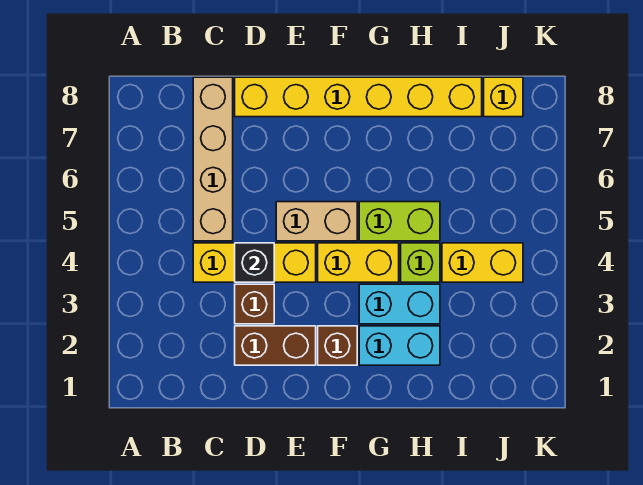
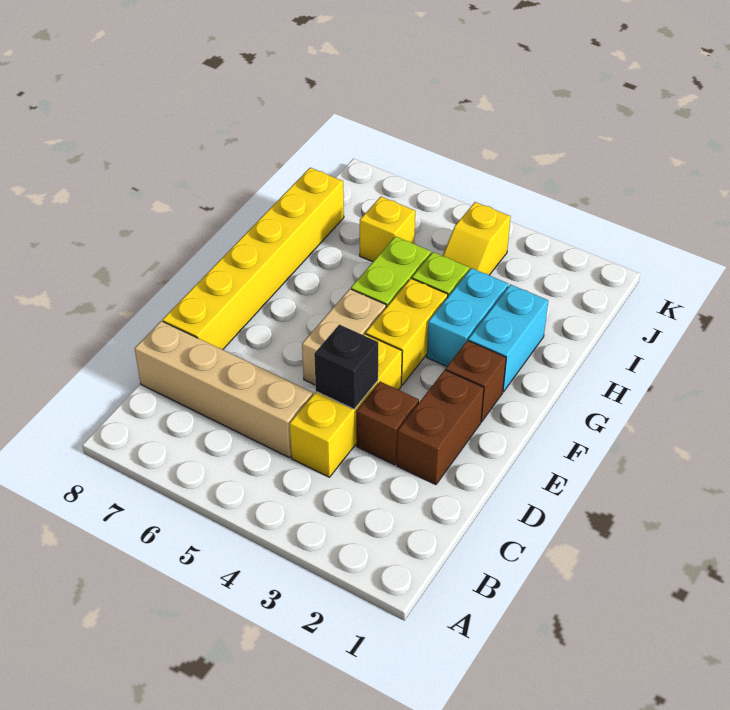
yellow brick I4:J4 level 1 -> yellow slope I4:J4 level 1 top J
yellow brick J8 level 1 -> yellow brick I6 level 1

